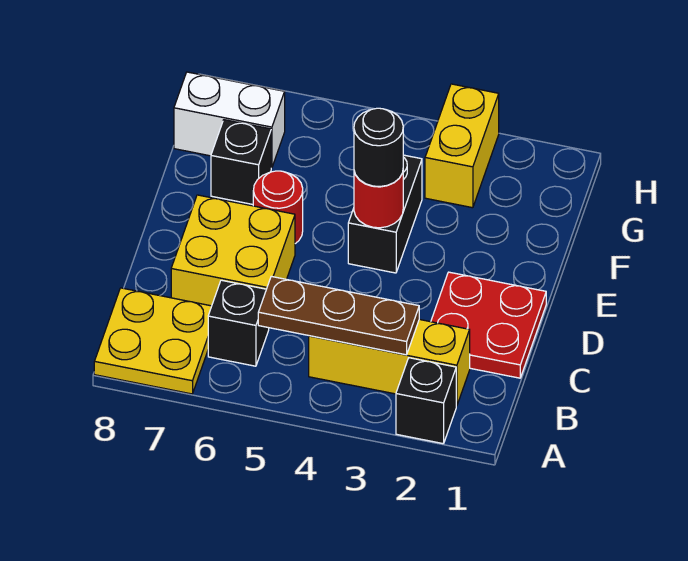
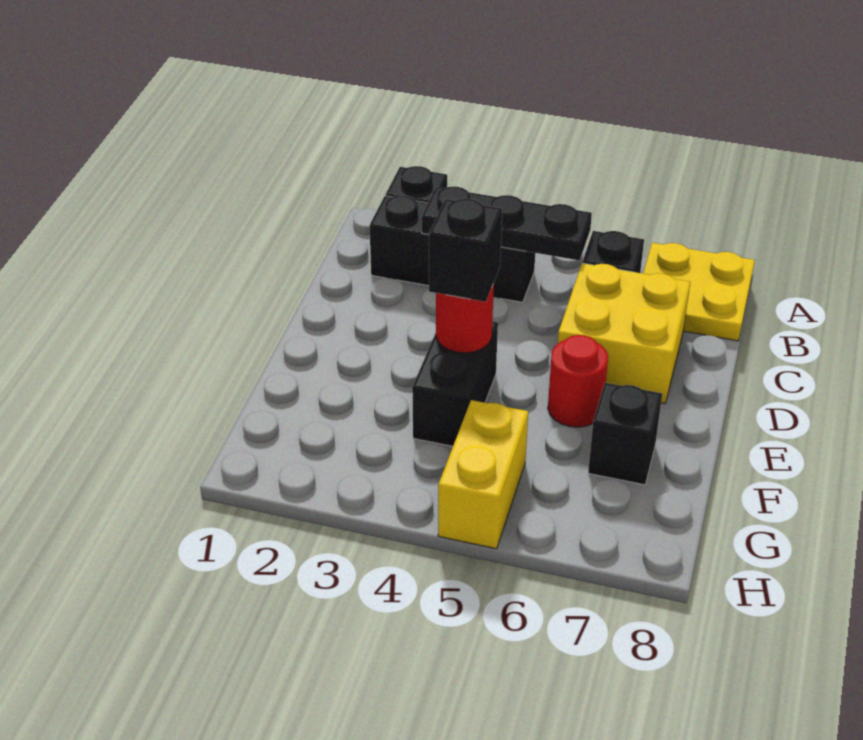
yellow brick B2:B4 level 1 -> black brick B2:B4 level 1
brown plate B3:B5 level 2 -> black plate B3:B5 level 2
red plate C1:D2 level 1 -> none
black round brick E4 level 3 -> black brick E4 level 3
yellow brick G3:H3 level 1 -> yellow brick G5:H5 level 1
white brick G7:G8 level 1 -> none

